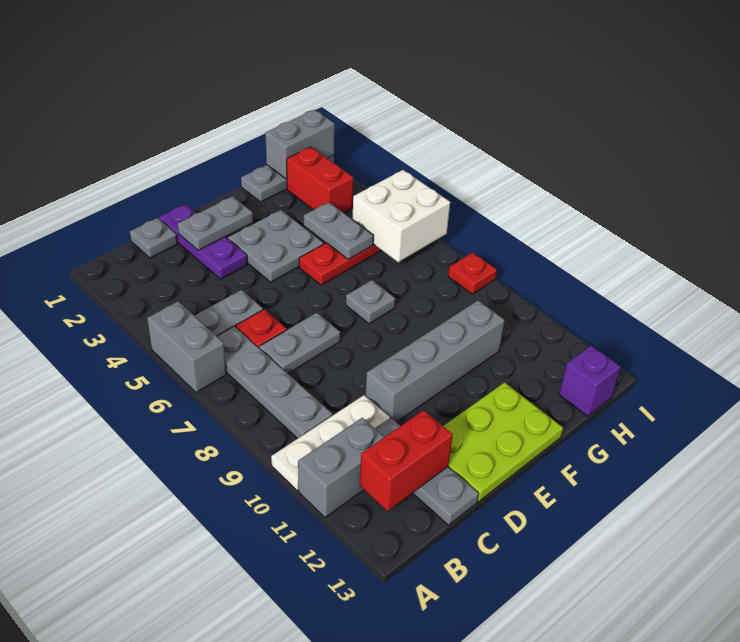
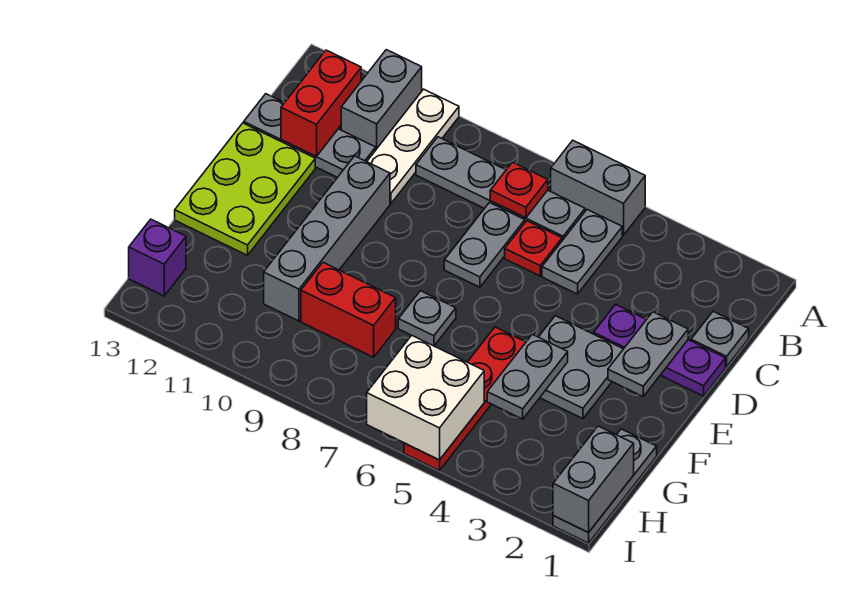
grey plate G4:G5 level 2 -> grey plate F4:G4 level 2
red brick H2:H3 level 1 -> red brick G8:G9 level 1
red plate I8 level 1 -> red plate B7 level 2

